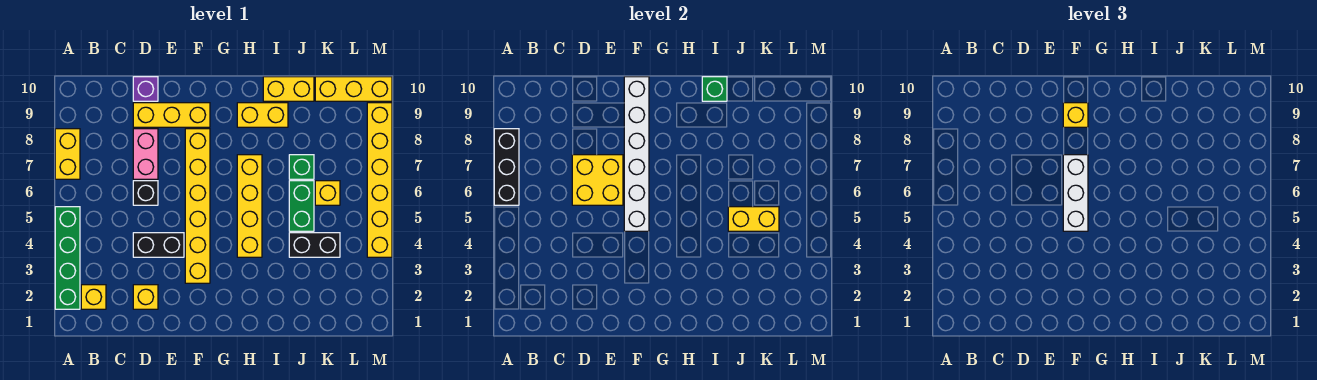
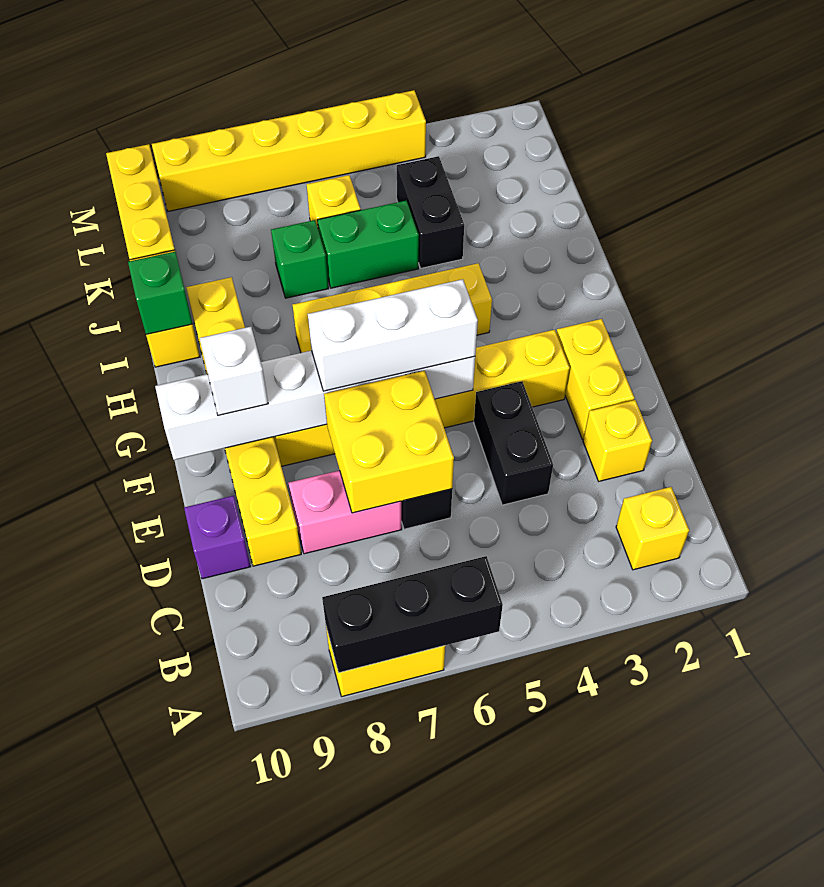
green brick A2:A5 level 1 -> none
yellow brick F9 level 3 -> white brick F9 level 3
yellow brick J5:K5 level 2 -> yellow brick E2:F2 level 1

